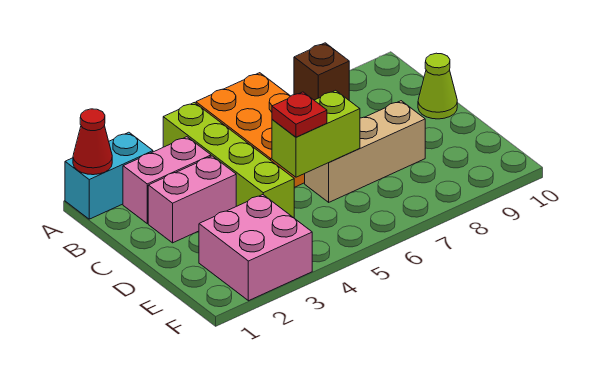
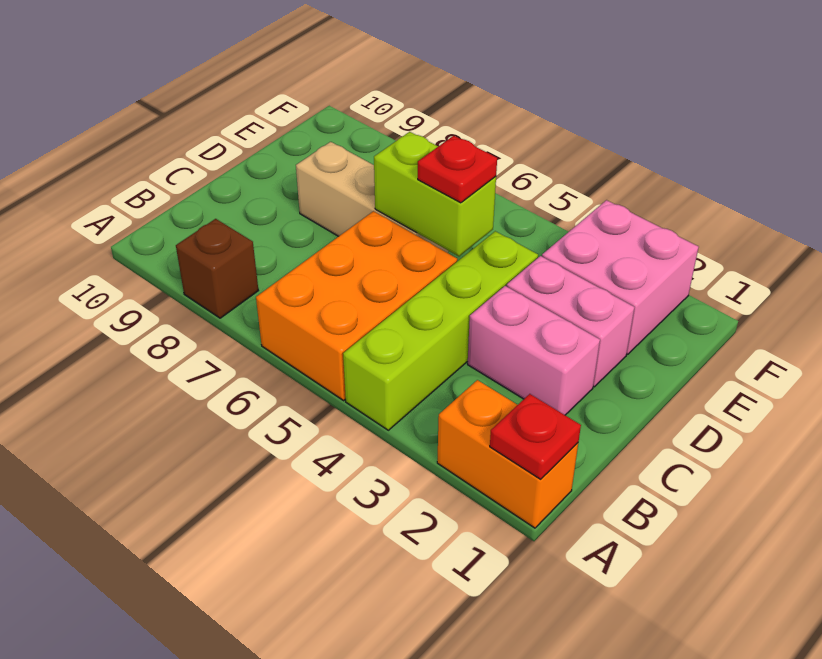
cyan brick A1:A2 level 1 -> orange brick A1:A2 level 1
red cone A1 level 2 -> red plate A1 level 2
pink brick B2:B3 level 1 -> pink brick D2:D3 level 1
lime cone C10 level 1 -> none

